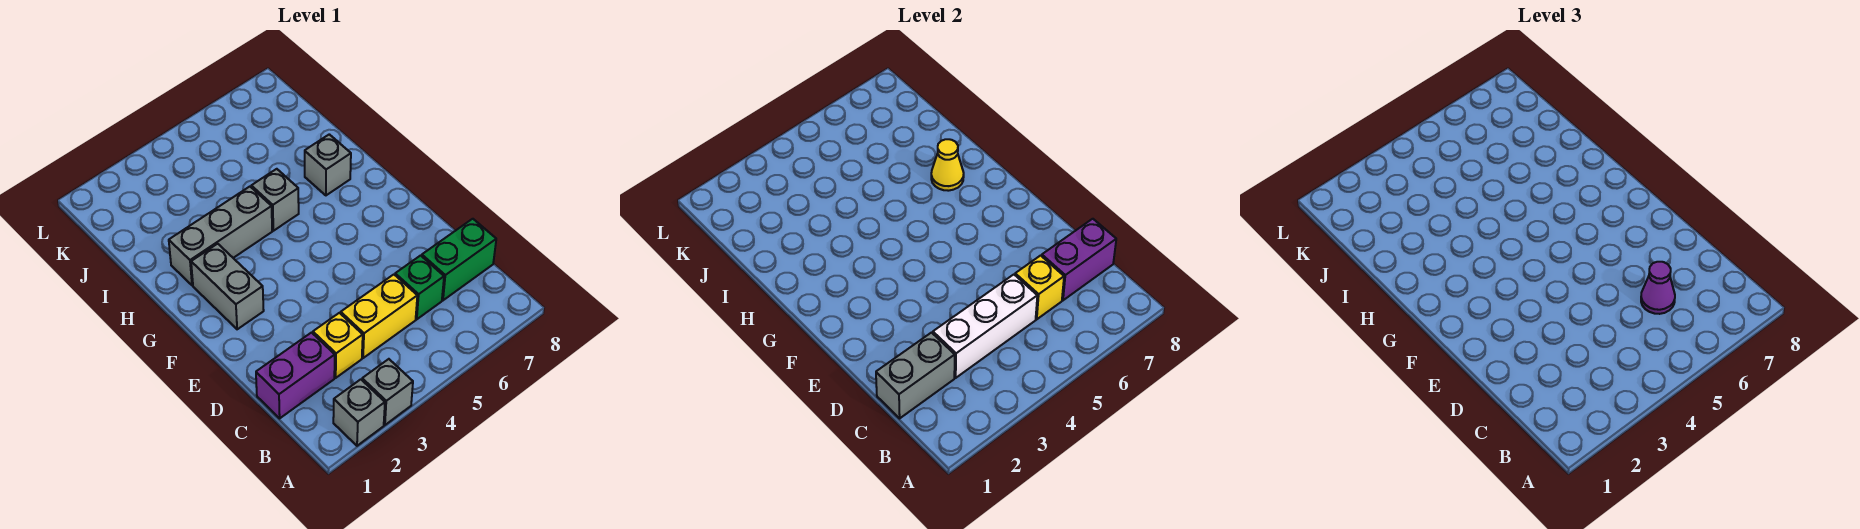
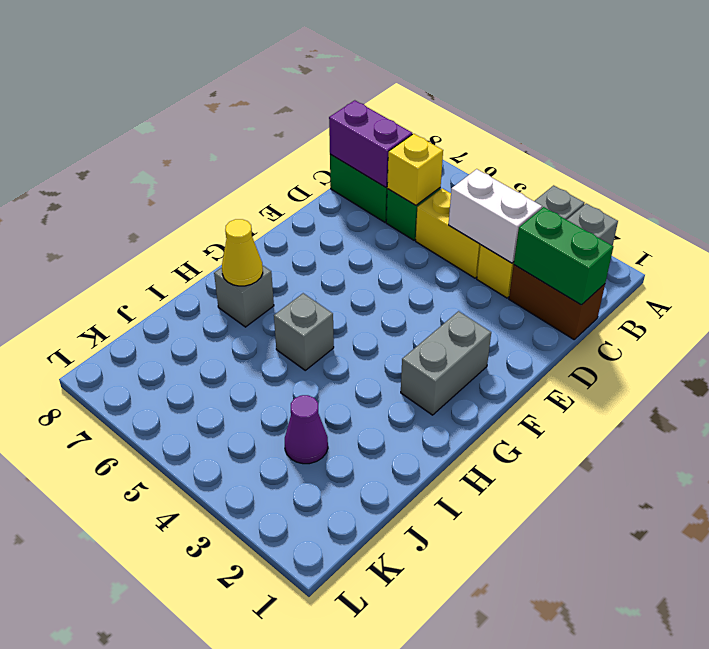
purple brick C1:C2 level 1 -> brown brick C1:C2 level 1
grey brick C1:C2 level 2 -> green brick C1:C2 level 2
white brick C3:C5 level 2 -> white brick C3:C4 level 2
purple cone C6 level 3 -> purple cone J3 level 1
grey brick H2:H4 level 1 -> none

